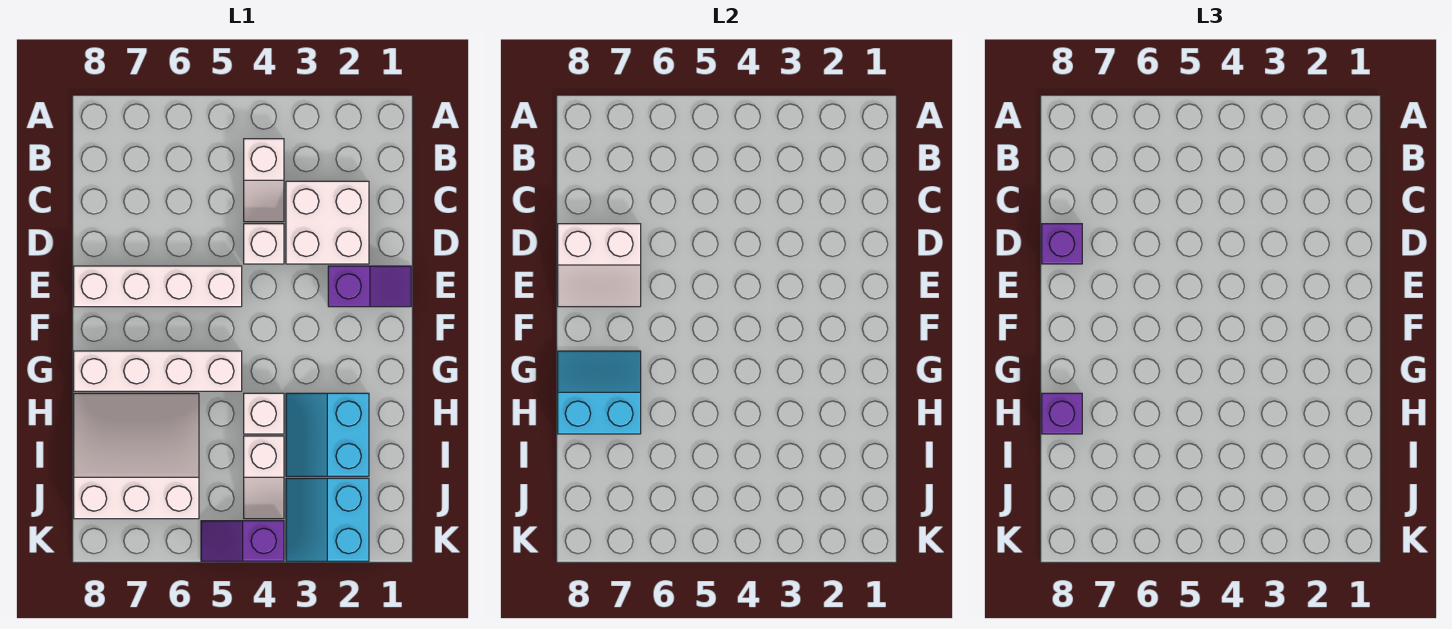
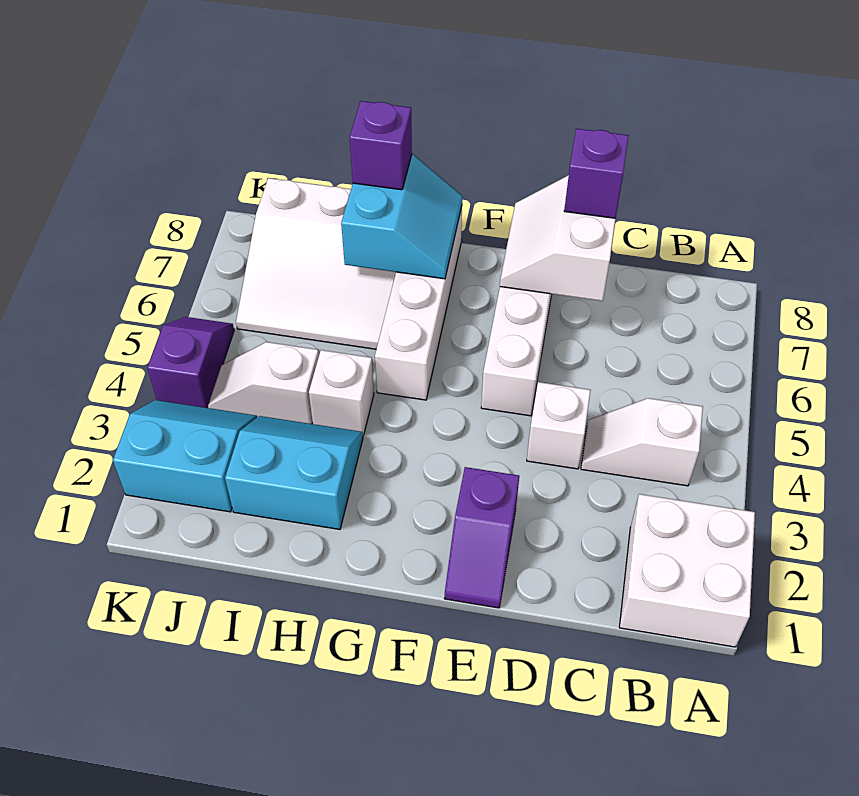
white brick C2:D3 level 1 -> white brick A1:B2 level 1
white slope H6:J8 level 1 top J -> white slope H6:J8 level 1 top 8

